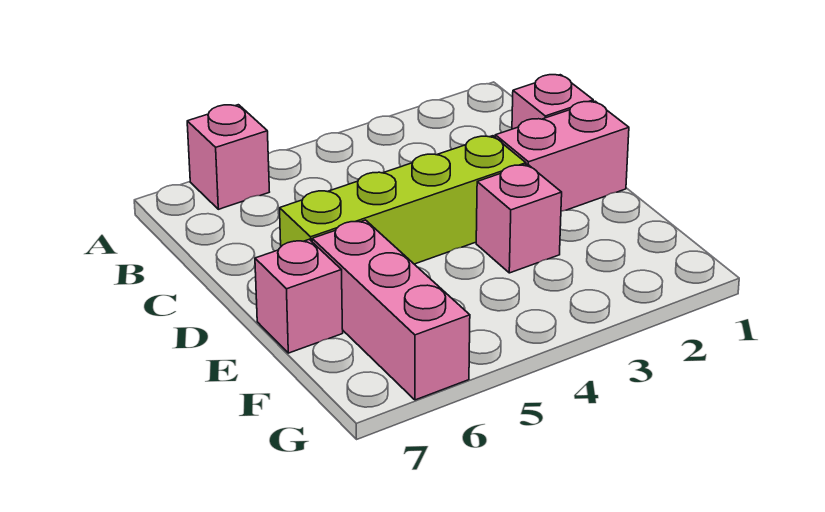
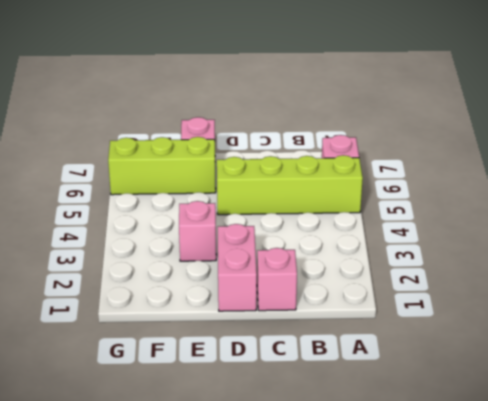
lime brick D3:D6 level 1 -> lime brick A5:D5 level 1
pink brick E6:G6 level 1 -> lime brick E6:G6 level 1

